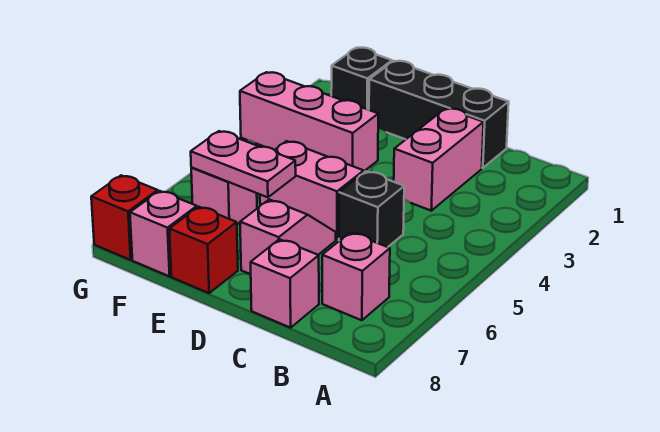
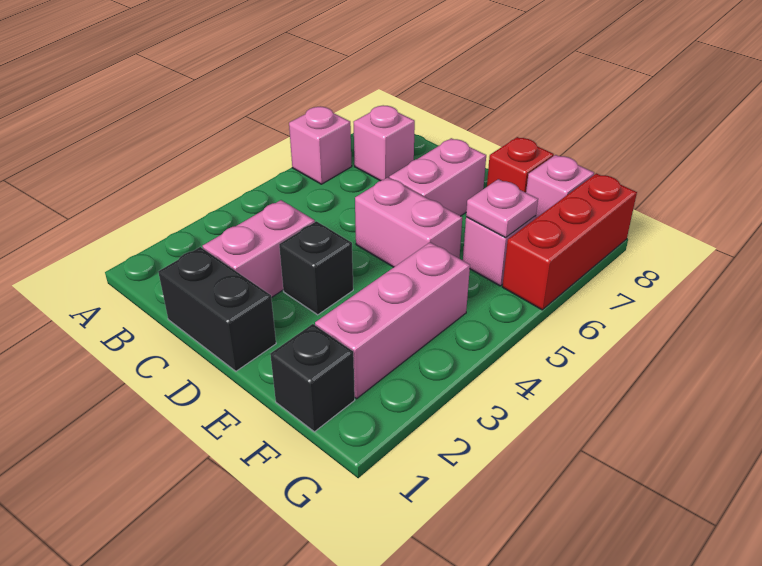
black brick C1:E1 level 1 -> black brick C1:D1 level 1
black brick C5 level 1 -> black brick D3 level 1
pink brick C8 level 1 -> pink brick A6 level 1
pink slope D6:D7 level 1 top 7 -> pink brick D6:D7 level 1
pink brick E3:G3 level 1 -> pink brick F2:F4 level 1
pink plate E6:F6 level 2 -> pink plate F6 level 2
red brick G8 level 1 -> red brick G6:G8 level 1

